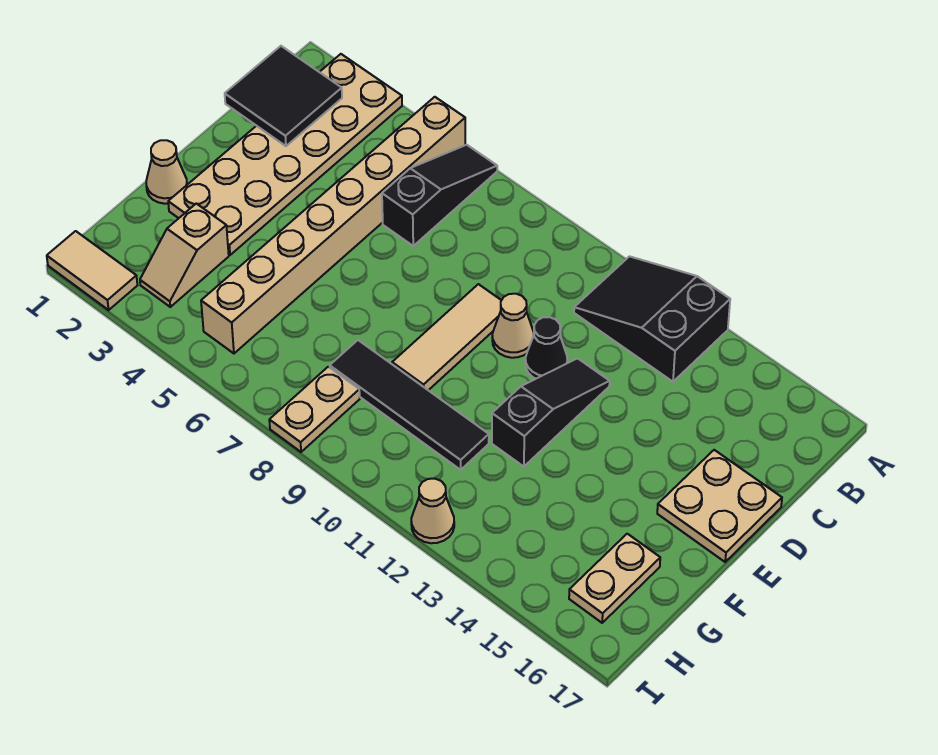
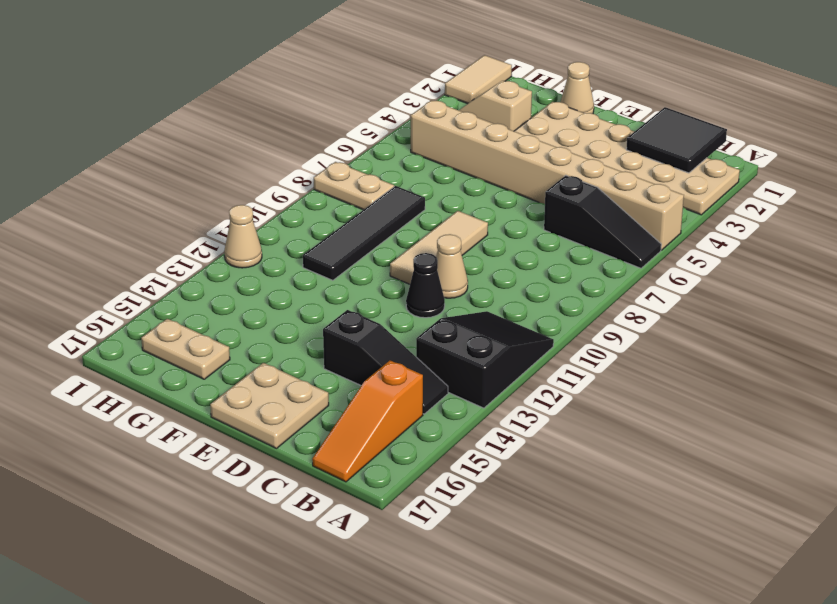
none -> orange slope B15:B17 level 1 top 15
tan tile D9:F9 level 1 -> tan tile E8:E10 level 1
black slope D12:F12 level 1 top F -> black slope B14:D14 level 1 top D

